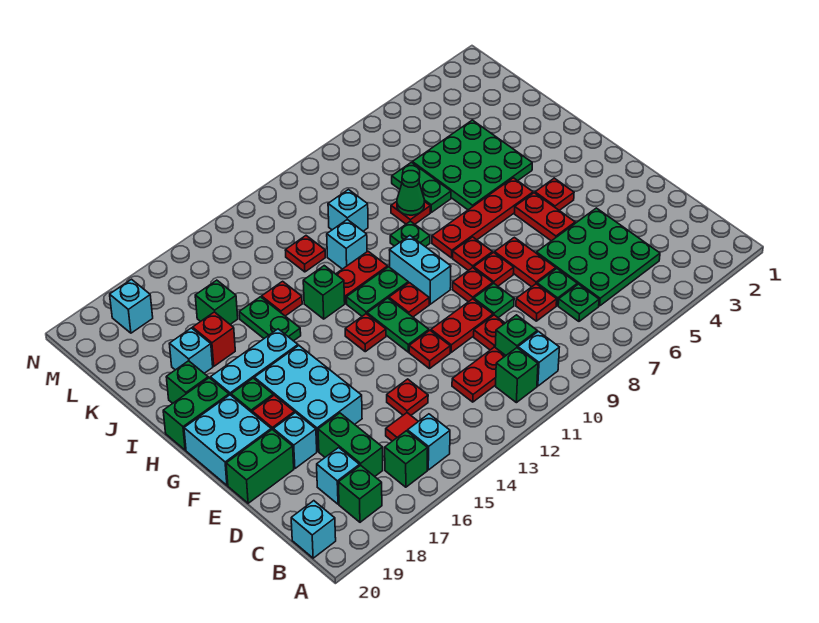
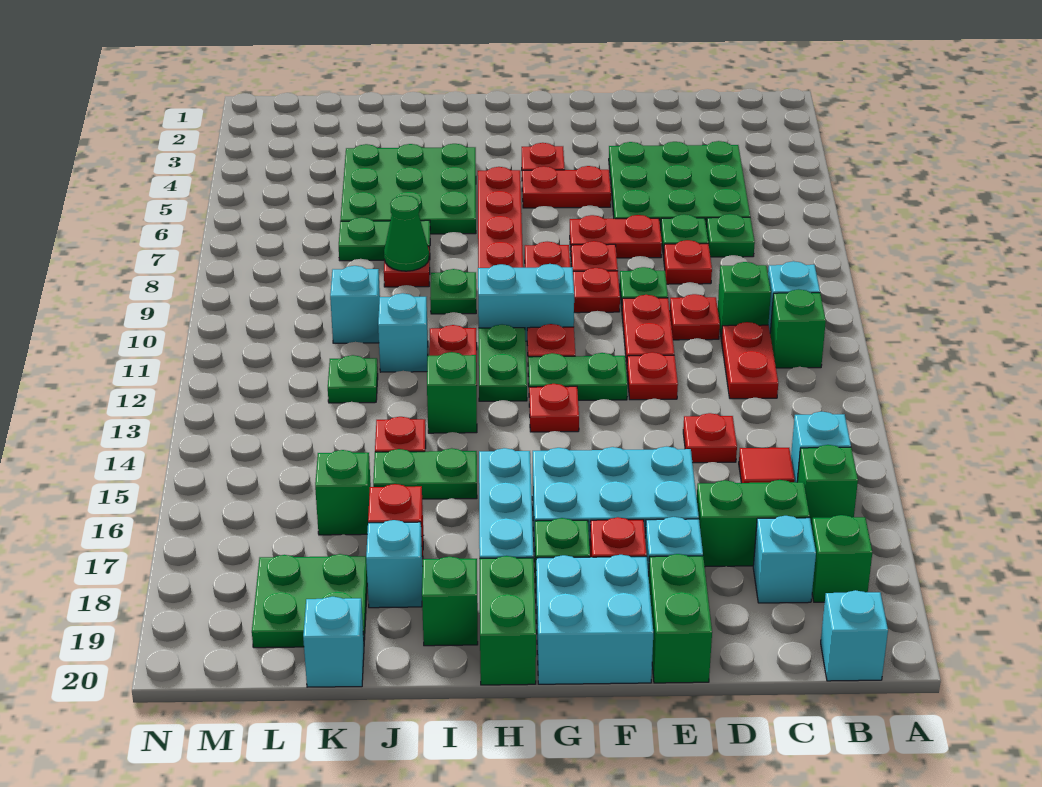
red plate K12 level 1 -> green plate K12 level 1
none -> green plate K18:L19 level 1
cyan brick M18 level 1 -> cyan brick K20 level 1

